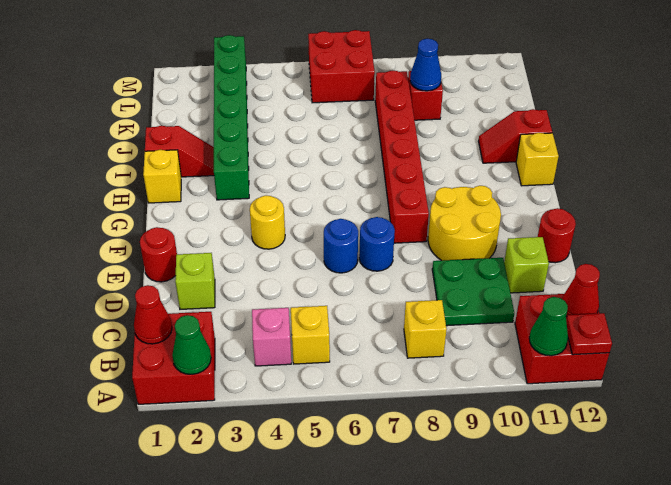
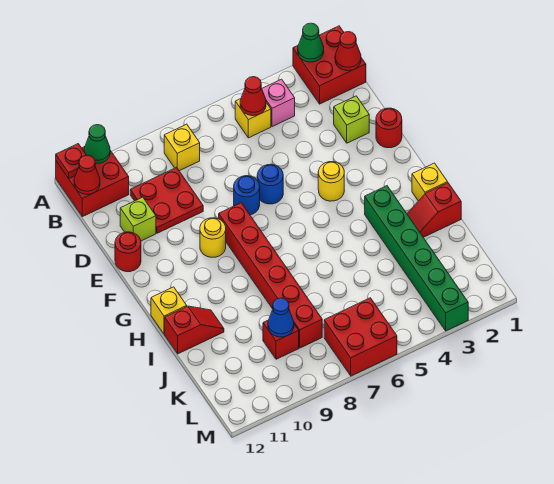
none -> red cone B5 level 2
green plate C9:D10 level 1 -> red plate C9:D10 level 1
yellow round brick E9:F10 level 1 -> yellow round brick F9 level 1

